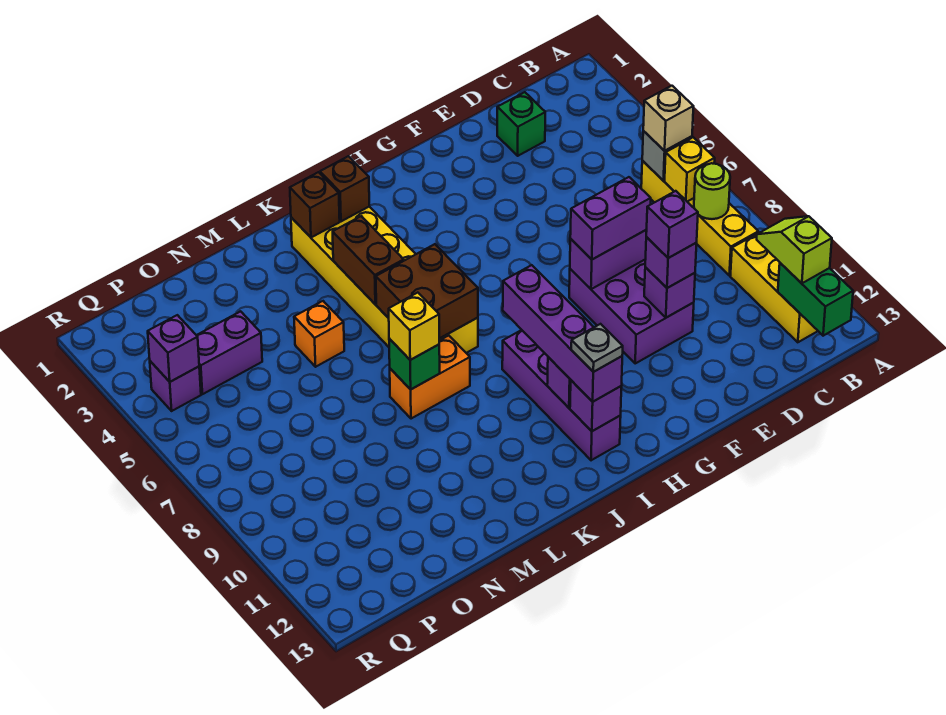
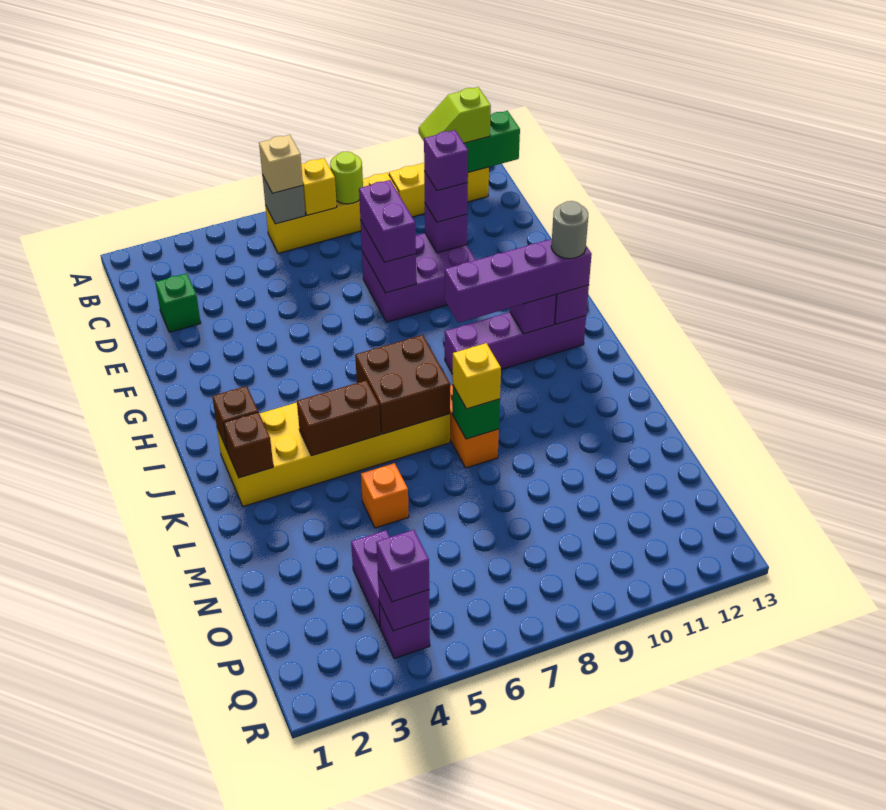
grey plate I12 level 4 -> grey round brick I12 level 4
none -> purple brick Q4 level 3

